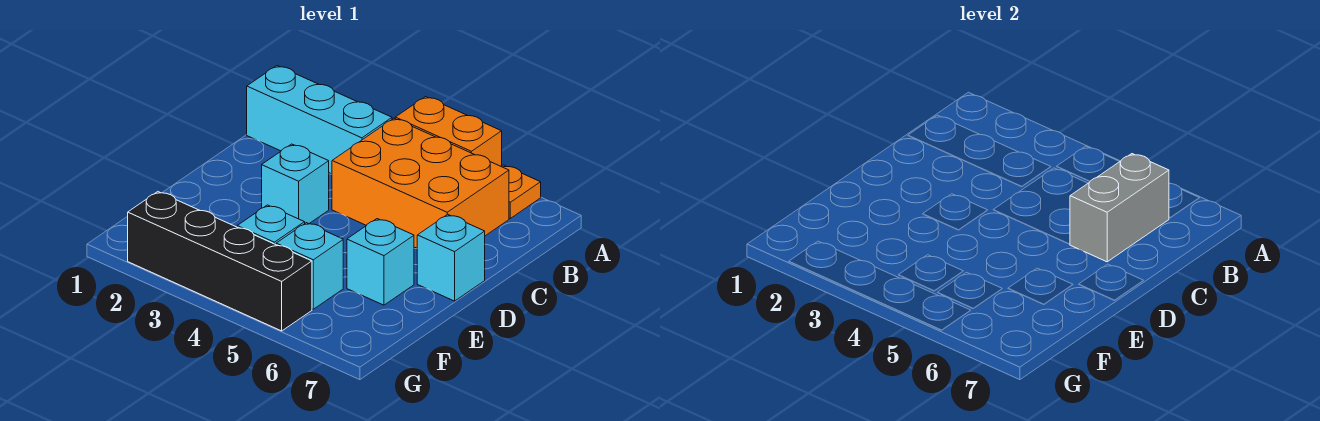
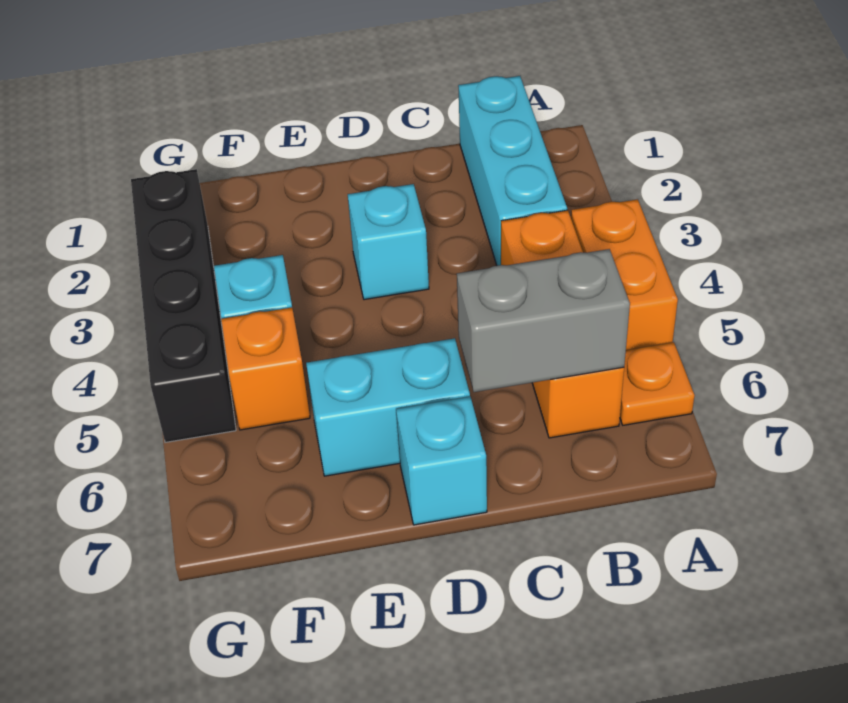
orange brick B4:C6 level 1 -> orange brick B4:B6 level 1
cyan brick E6 level 1 -> cyan brick D6:E6 level 1
cyan brick F5 level 1 -> orange brick F5 level 1

